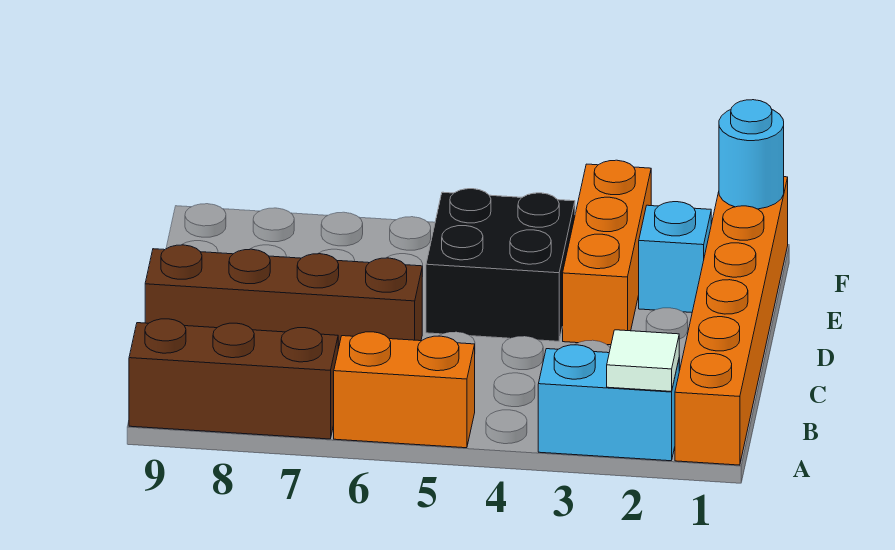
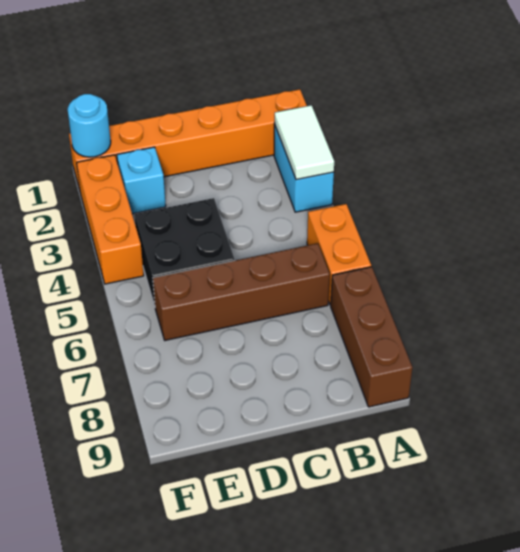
white tile A2 level 2 -> white tile A2:A3 level 2
brown brick C6:C9 level 1 -> brown brick B6:E6 level 1
orange brick D3:F3 level 1 -> orange brick F2:F4 level 1

